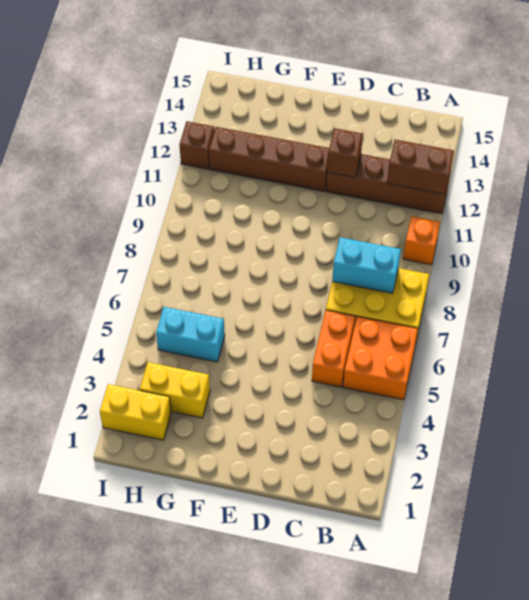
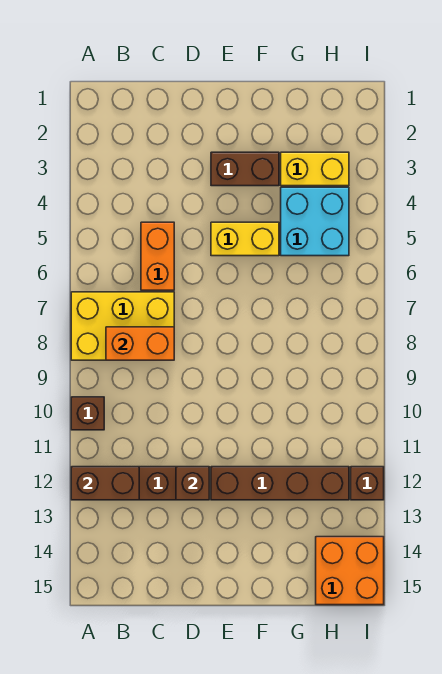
orange brick A5:B6 level 1 -> orange brick H14:I15 level 1
orange brick A10 level 1 -> brown brick A10 level 1
cyan brick B8:C8 level 2 -> orange brick B8:C8 level 2
none -> brown brick E3:F3 level 1
cyan brick G5:H5 level 1 -> cyan brick G4:H5 level 1
yellow brick H2:I2 level 1 -> yellow brick E5:F5 level 1

